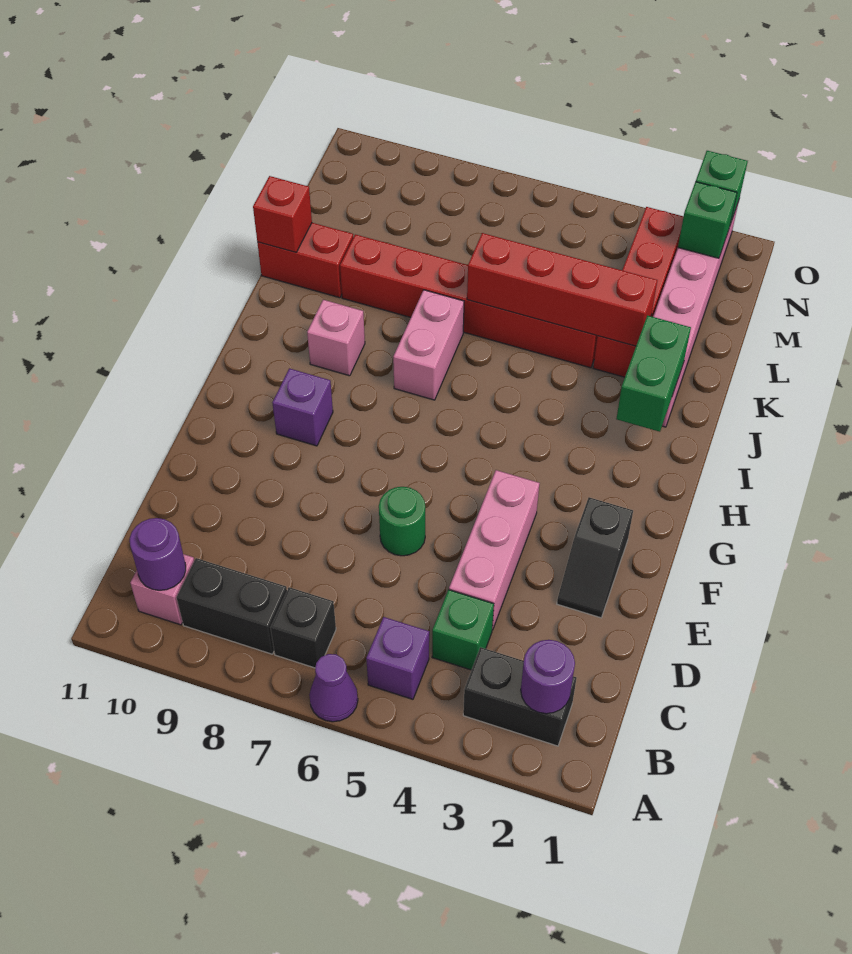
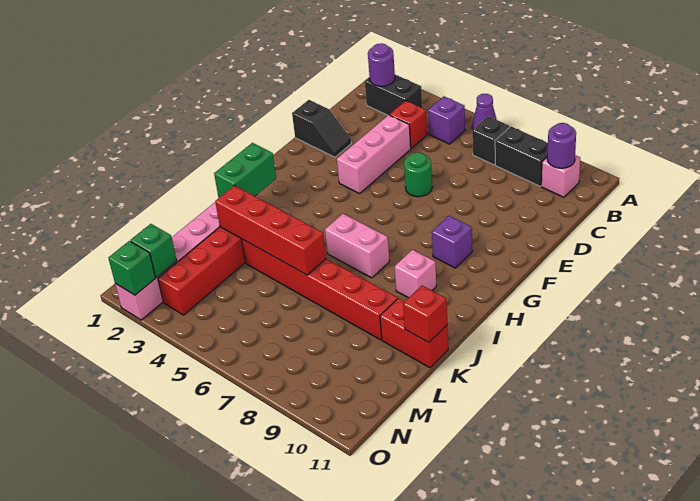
green brick C4 level 1 -> red brick C4 level 1
black slope E2:F2 level 1 top F -> black slope E1:E2 level 1 top 1
pink brick I7:J7 level 1 -> pink brick I6:I7 level 1

